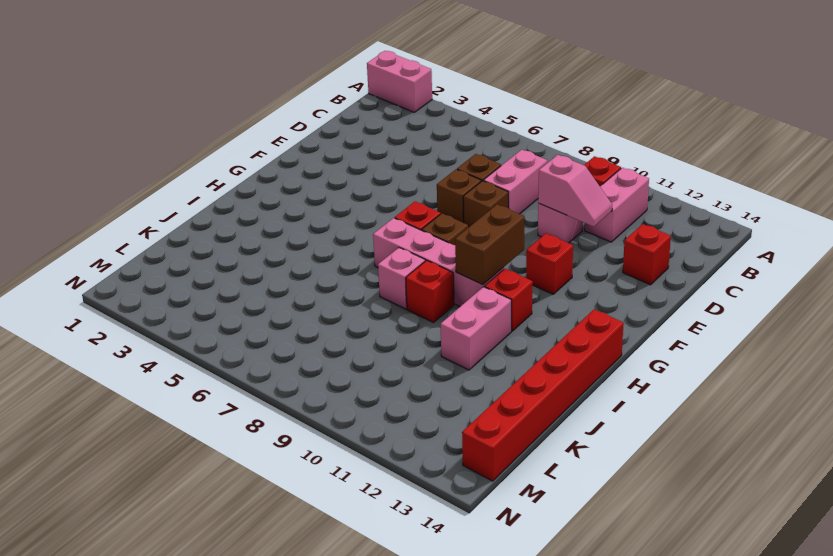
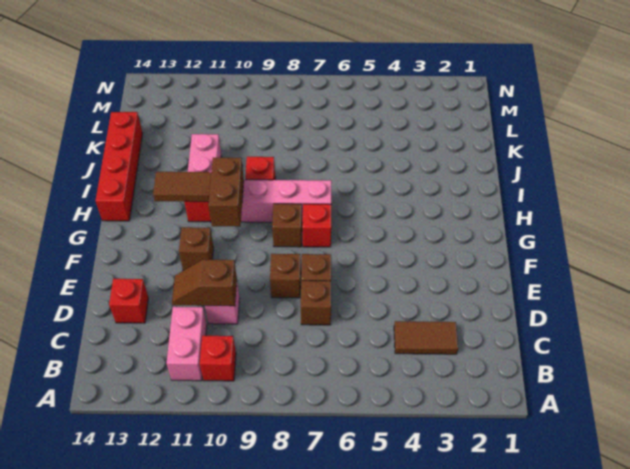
pink brick A1:A2 level 1 -> none
none -> brown tile C3:C4 level 1
pink brick C8:D8 level 1 -> none
pink slope D10:D11 level 2 top 10 -> brown slope D10:D11 level 2 top 10
red brick F11 level 1 -> brown brick F11 level 1
none -> brown tile H11:H12 level 2
red brick H14:M14 level 1 -> red brick H14:K14 level 1
pink brick I8 level 1 -> none

